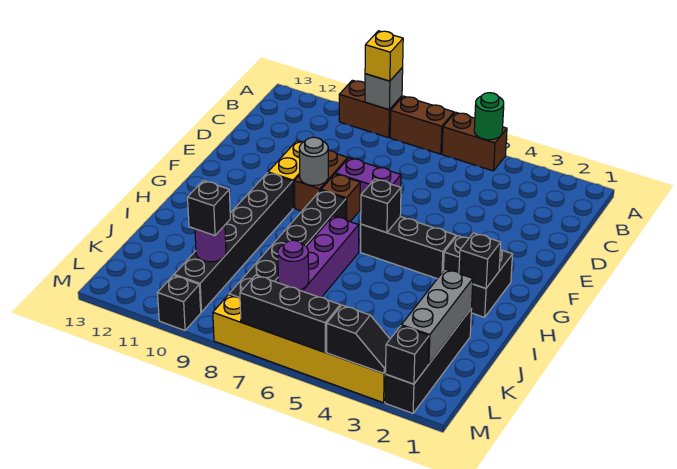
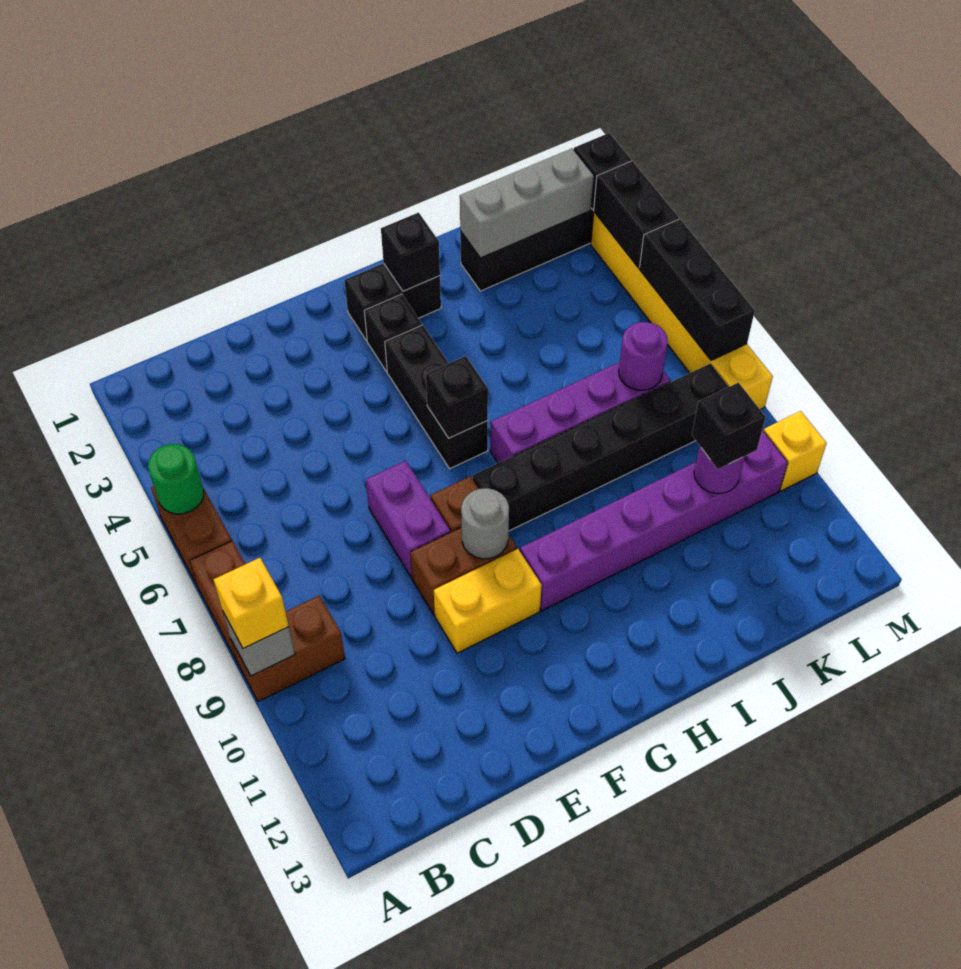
brown brick A9:A10 level 1 -> brown brick A9:B9 level 1
black brick G10:L10 level 1 -> purple brick G10:L10 level 1
black slope M3:M4 level 2 top 4 -> black brick M3:M4 level 2
black brick M10 level 1 -> yellow brick M10 level 1

